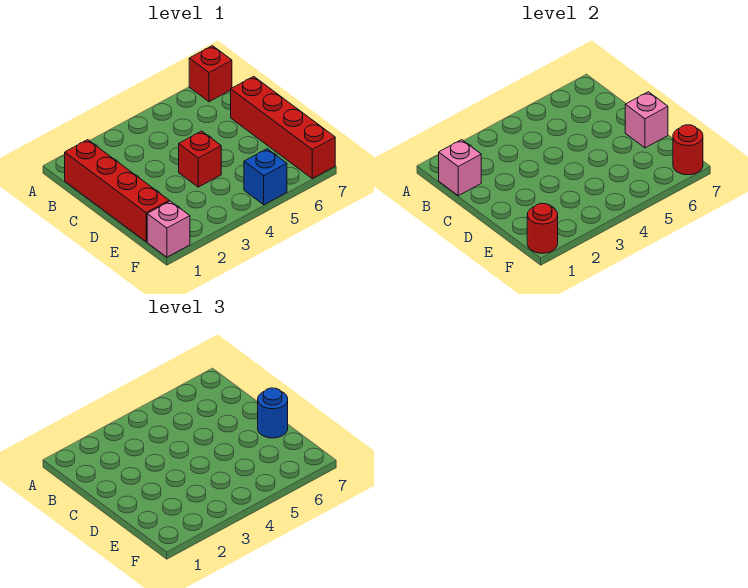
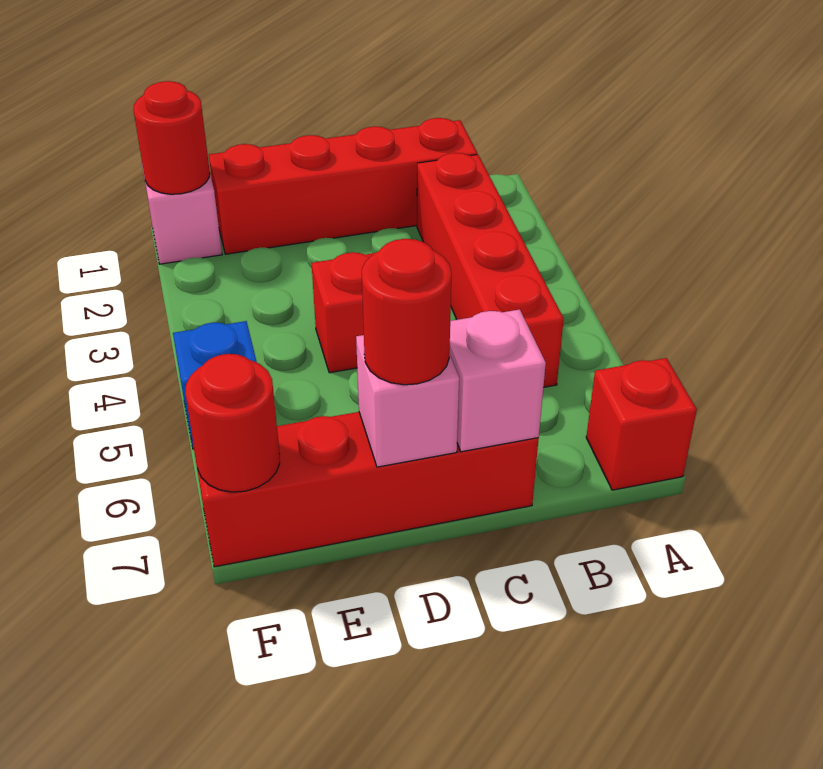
pink brick B1 level 2 -> pink brick C7 level 2
none -> red brick B2:B5 level 1
blue round brick D7 level 3 -> red round brick D7 level 3

